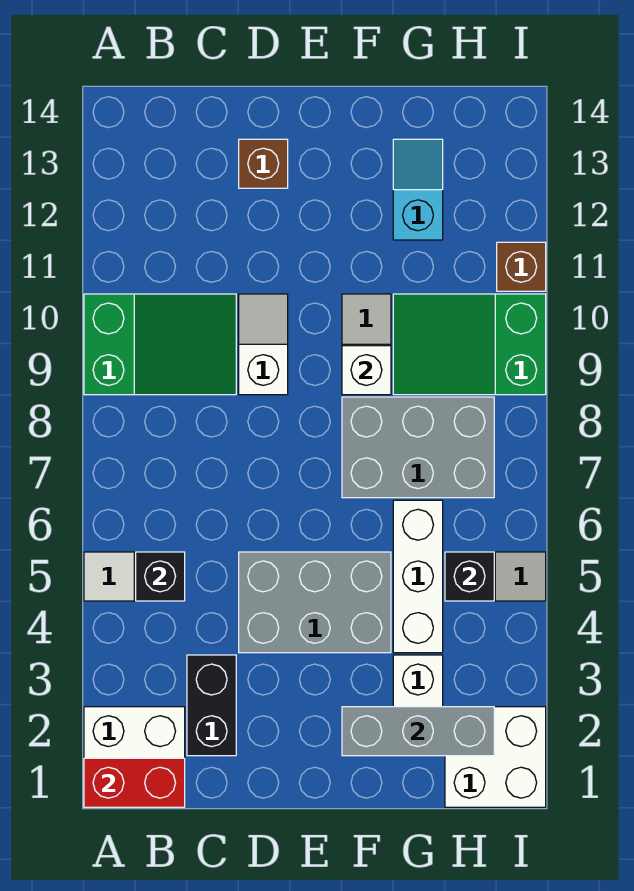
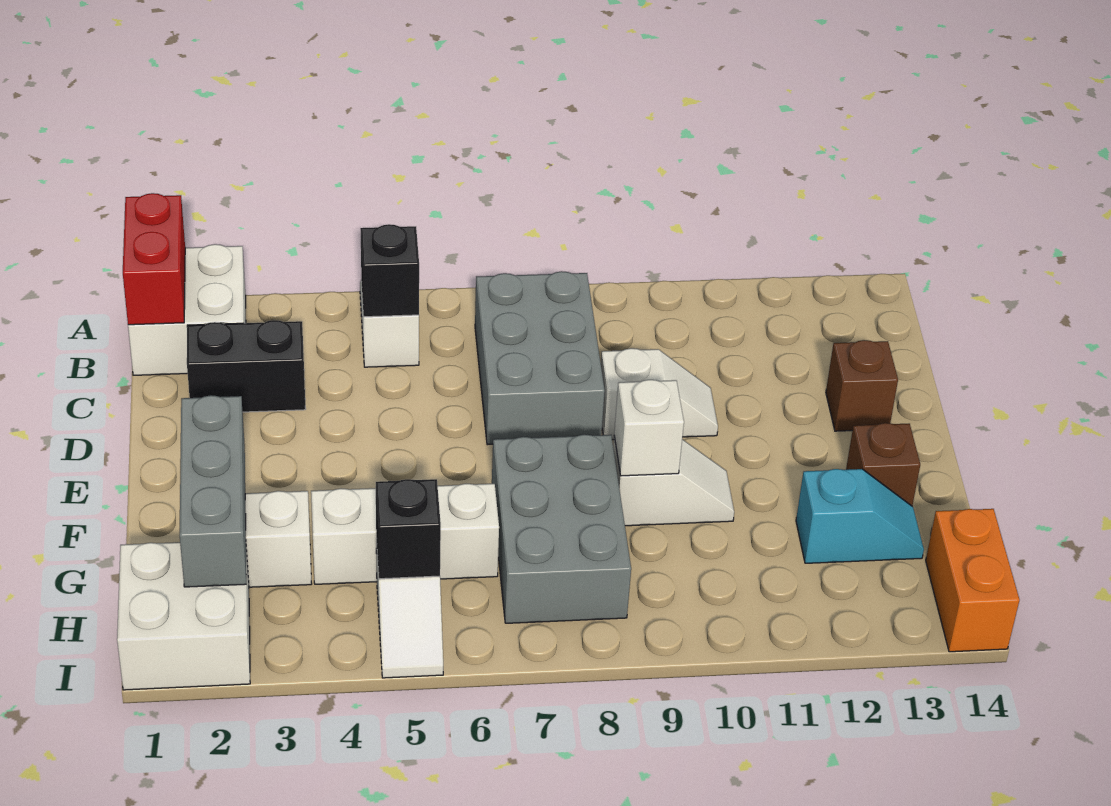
green slope A9:C10 level 1 top A -> none
grey brick D4:F5 level 1 -> grey brick B7:D8 level 1
green slope G9:I10 level 1 top I -> none
none -> orange brick H14:I14 level 1
brown brick I11 level 1 -> brown brick F13 level 1

